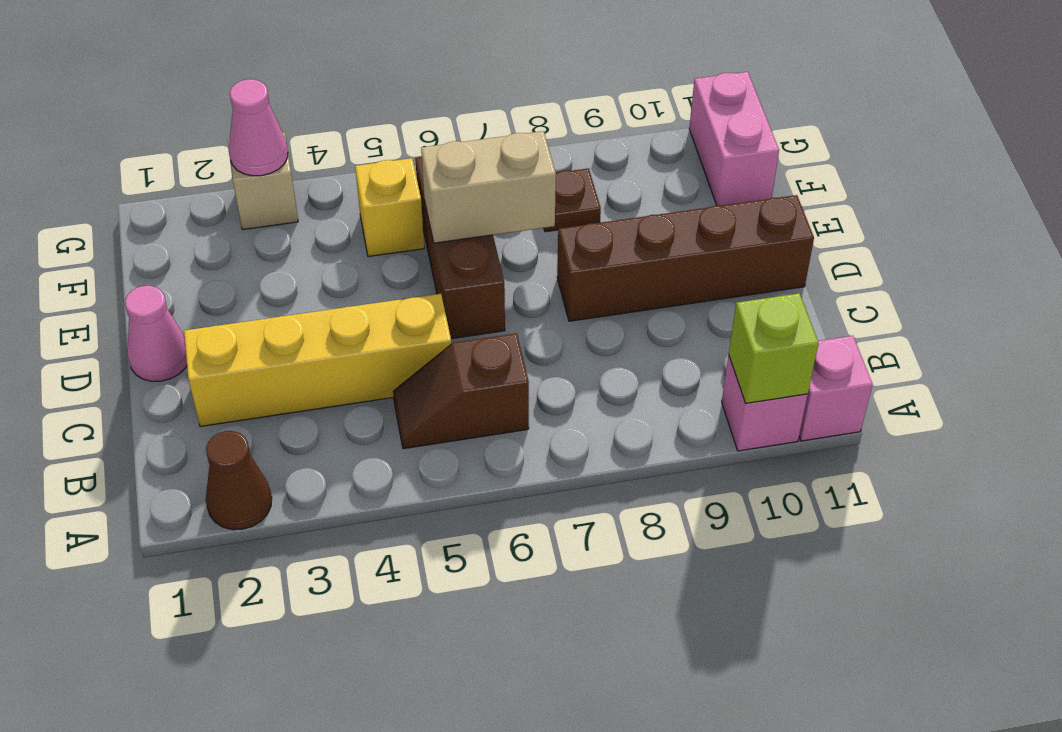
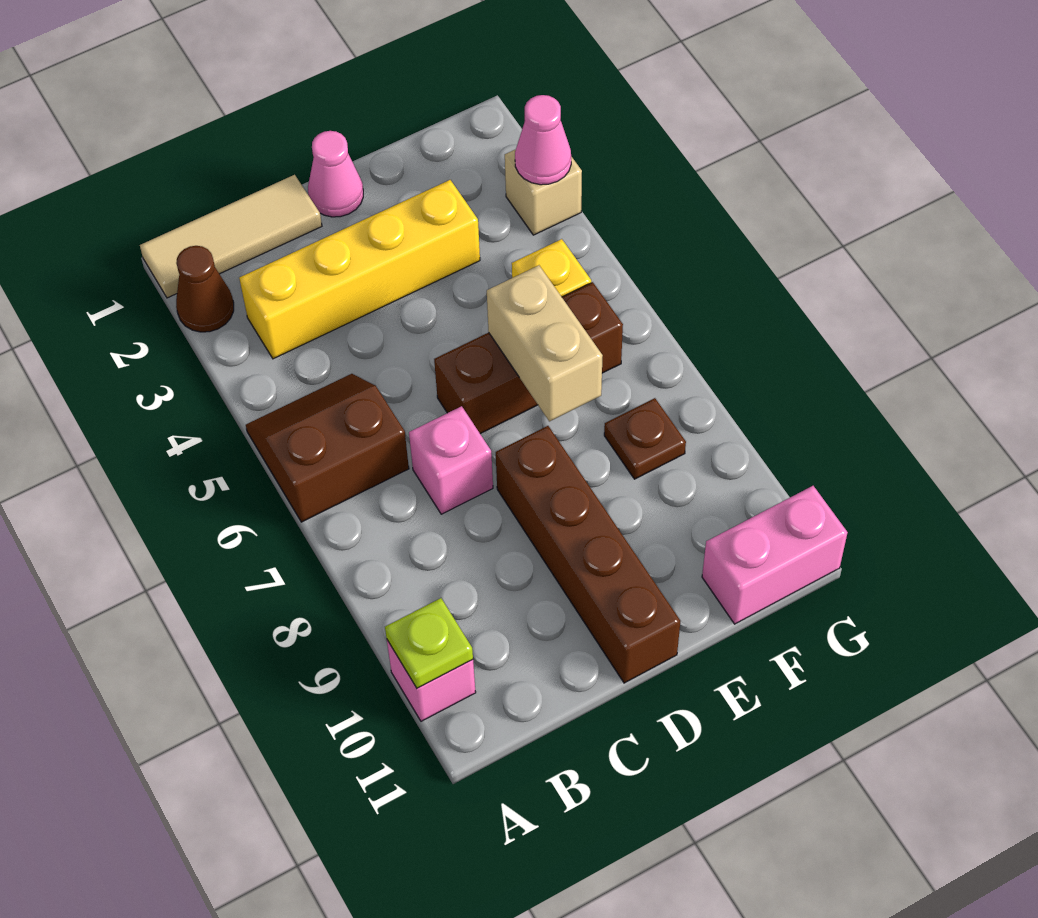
none -> tan tile A1:C1 level 1
lime brick A10 level 2 -> lime plate A10 level 2
pink brick A11 level 1 -> pink brick C7 level 1
brown slope B5:B6 level 1 top 6 -> brown slope A5:B6 level 1 top 6
yellow brick C2:C5 level 1 -> yellow brick B3:E3 level 1

